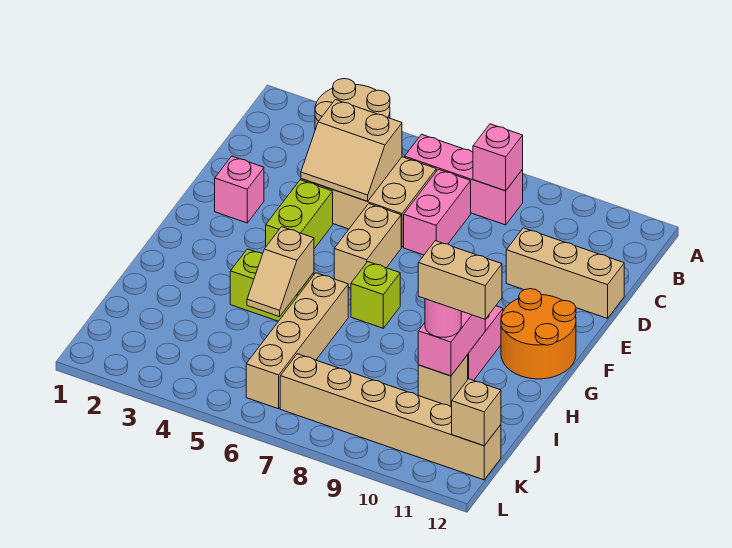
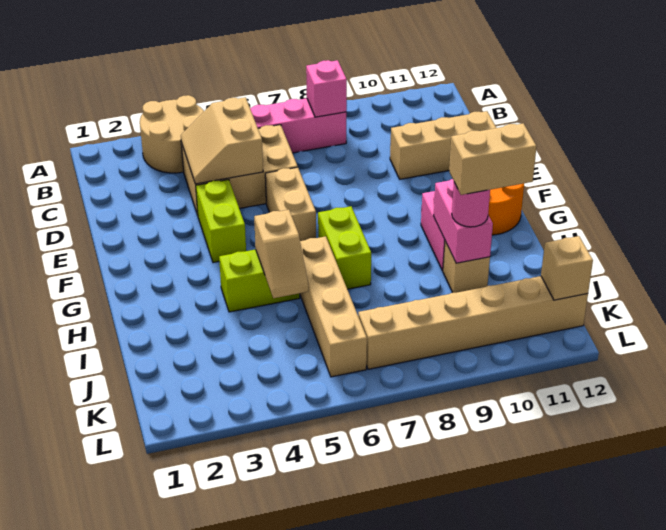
tan slope C4:D5 level 2 top C -> tan slope C4:D5 level 2 top 5
pink brick C7:D7 level 1 -> none
pink brick E2 level 1 -> none
lime brick G7 level 1 -> lime brick G7:H7 level 1

